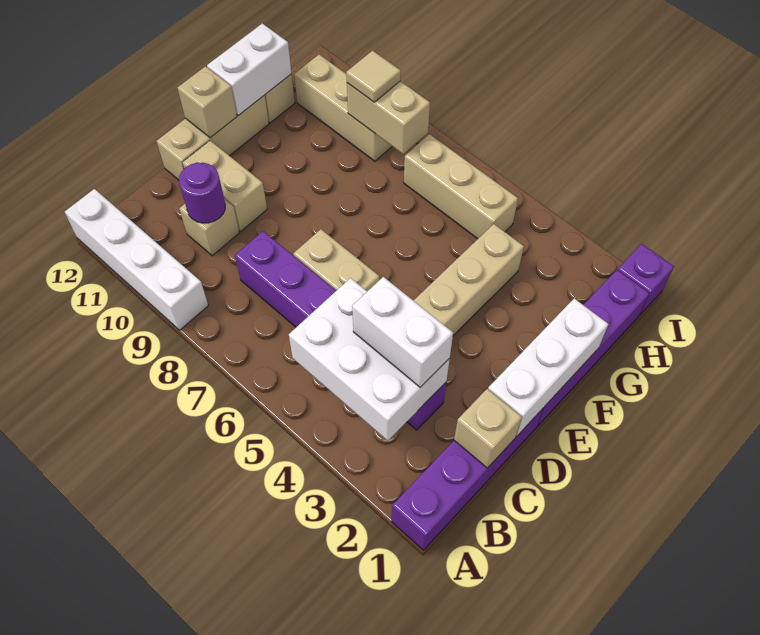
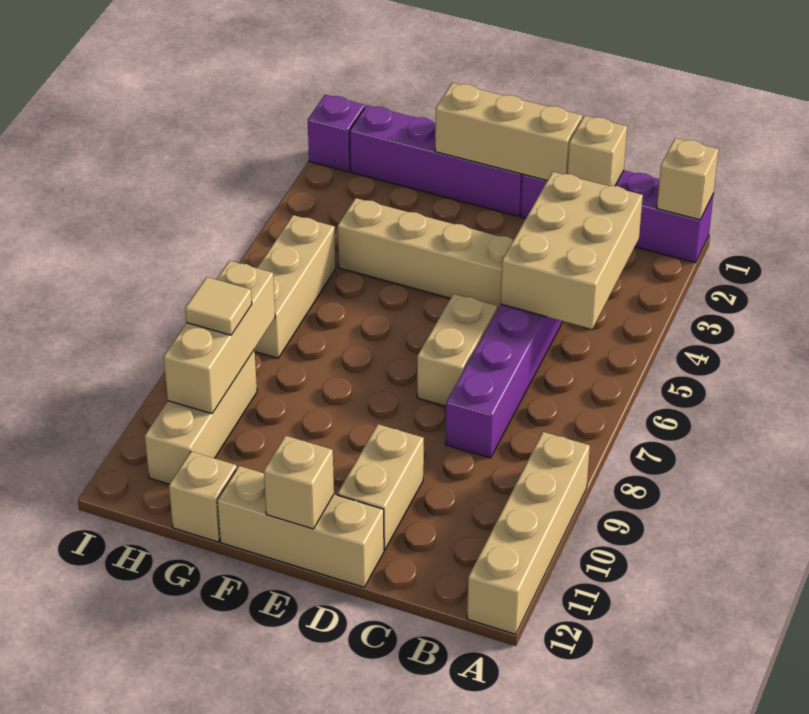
white brick A9:A12 level 1 -> tan brick A9:A12 level 1
white brick B3:C5 level 2 -> tan brick B3:C5 level 2
white brick C3:C4 level 3 -> none
tan brick C10 level 1 -> tan brick A1 level 2
purple round brick C10 level 2 -> none
white brick D1:F1 level 2 -> tan brick D1:F1 level 2
white brick F12:G12 level 2 -> none
tan brick H8:H9 level 2 -> tan brick H8:H10 level 2

